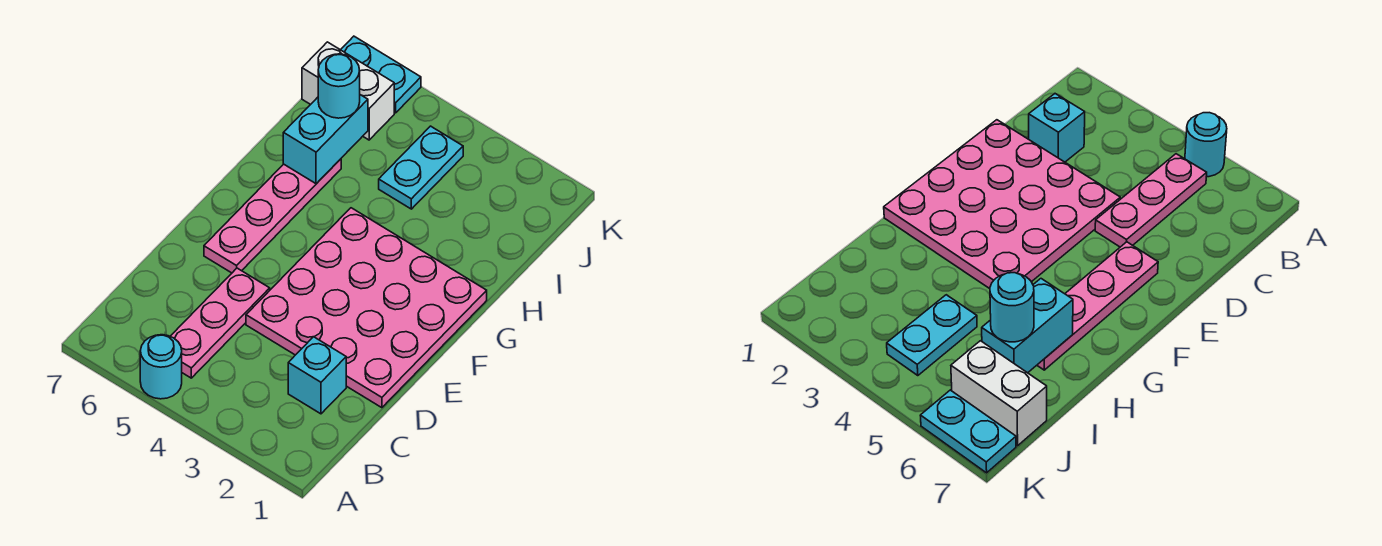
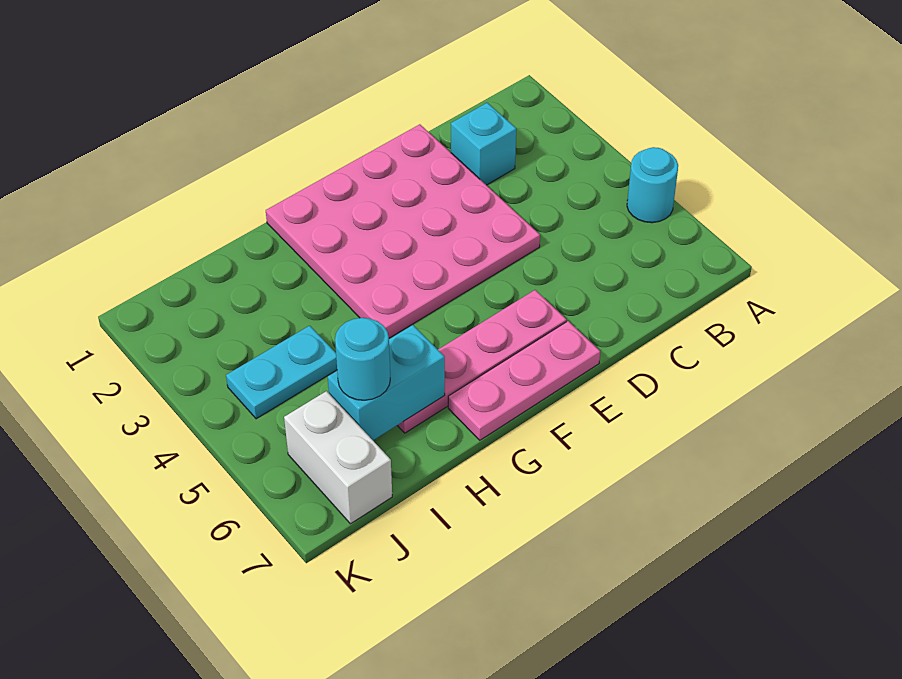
pink plate B5:D5 level 1 -> pink plate E7:G7 level 1
cyan plate K6:K7 level 1 -> none

